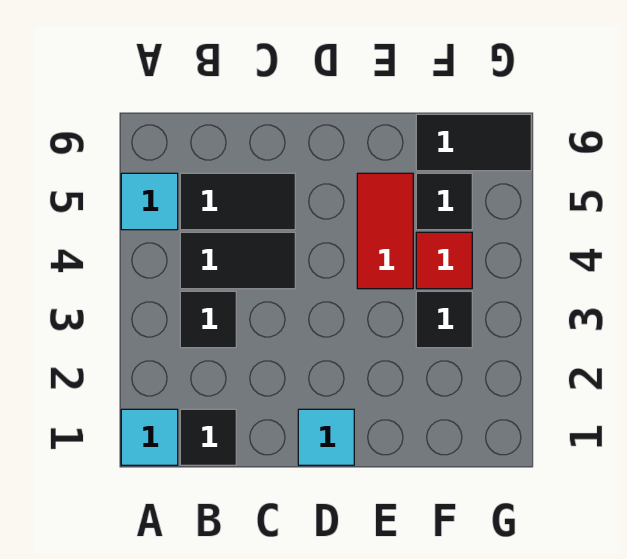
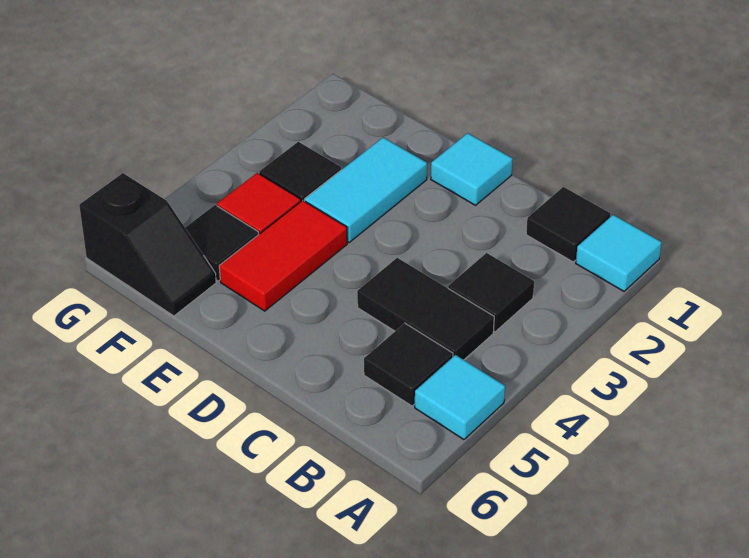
black tile B5:C5 level 1 -> black tile B5 level 1
none -> cyan tile E2:E3 level 1
black tile F6:G6 level 1 -> black slope F6:G6 level 1 top G

